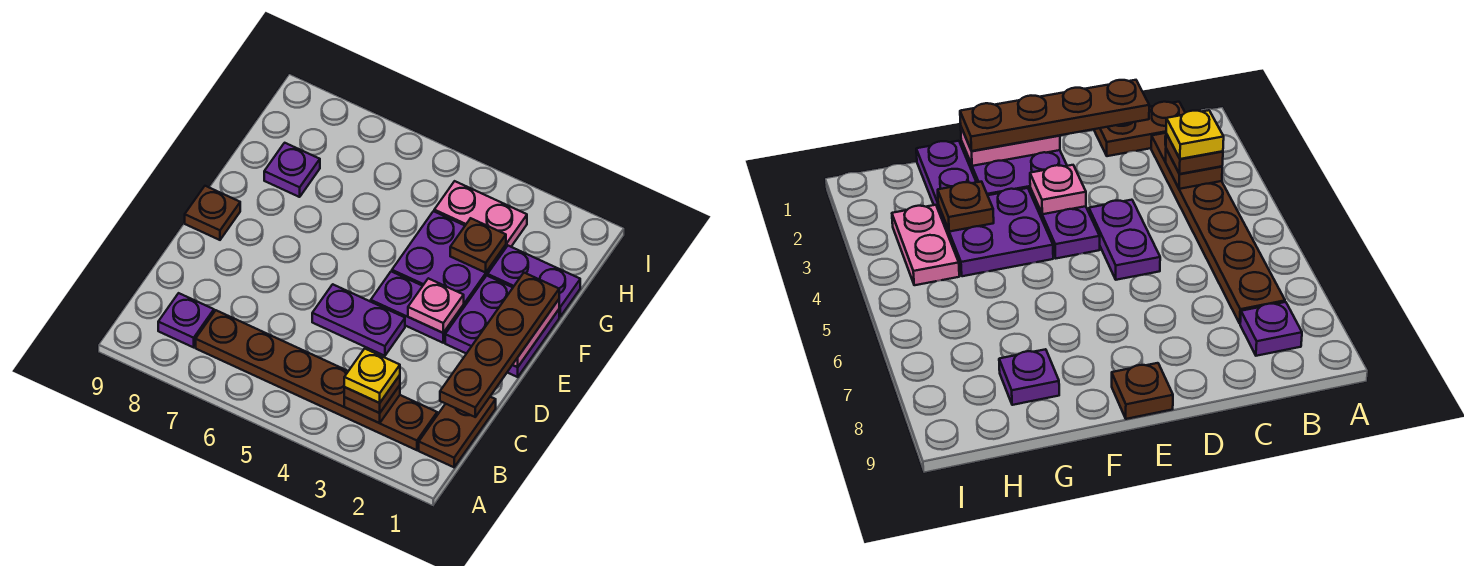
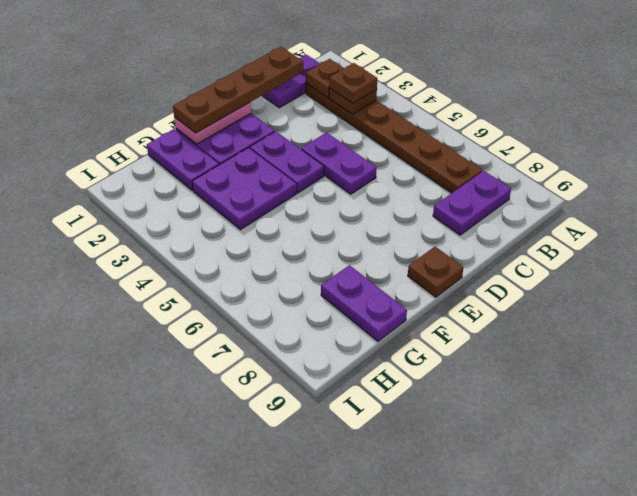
brown plate B1:C1 level 1 -> purple plate B1:C1 level 1
yellow plate B3 level 4 -> none
purple plate B8 level 1 -> purple plate B8:C8 level 1
pink plate E3 level 2 -> none
brown plate G3 level 2 -> brown plate B2 level 2
purple plate G8 level 1 -> purple plate G8:G9 level 1
pink plate H3:H4 level 1 -> none

